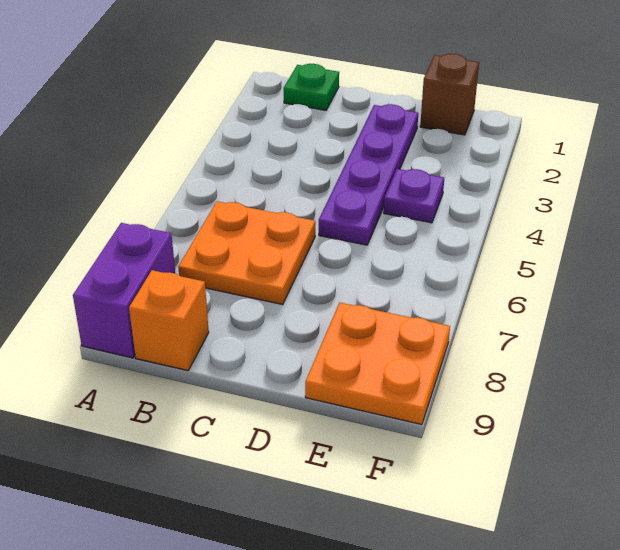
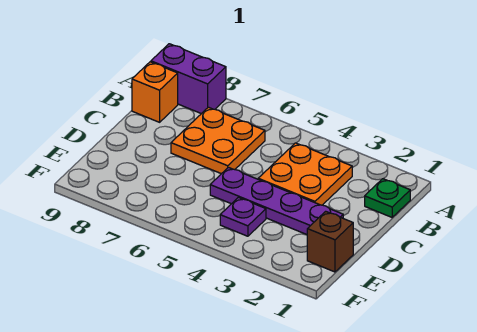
orange plate E8:F9 level 1 -> orange plate B3:C4 level 1

